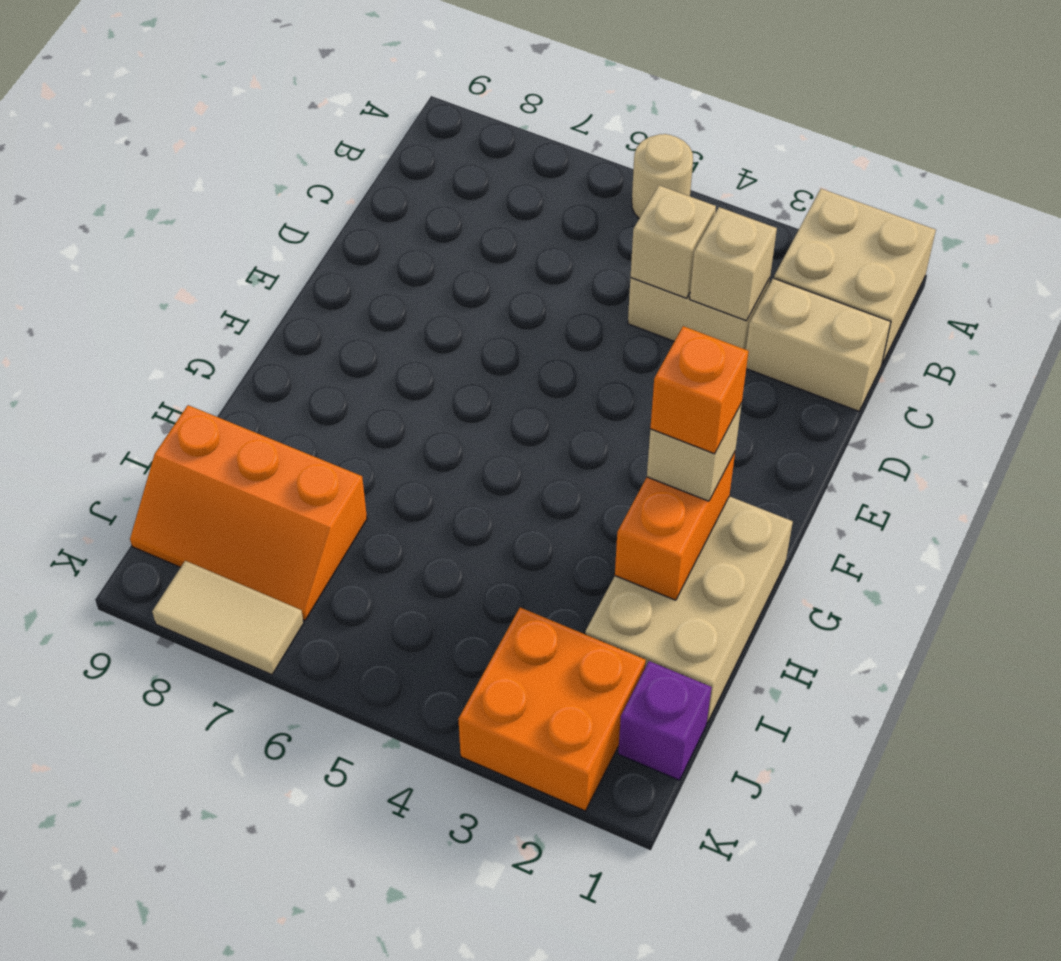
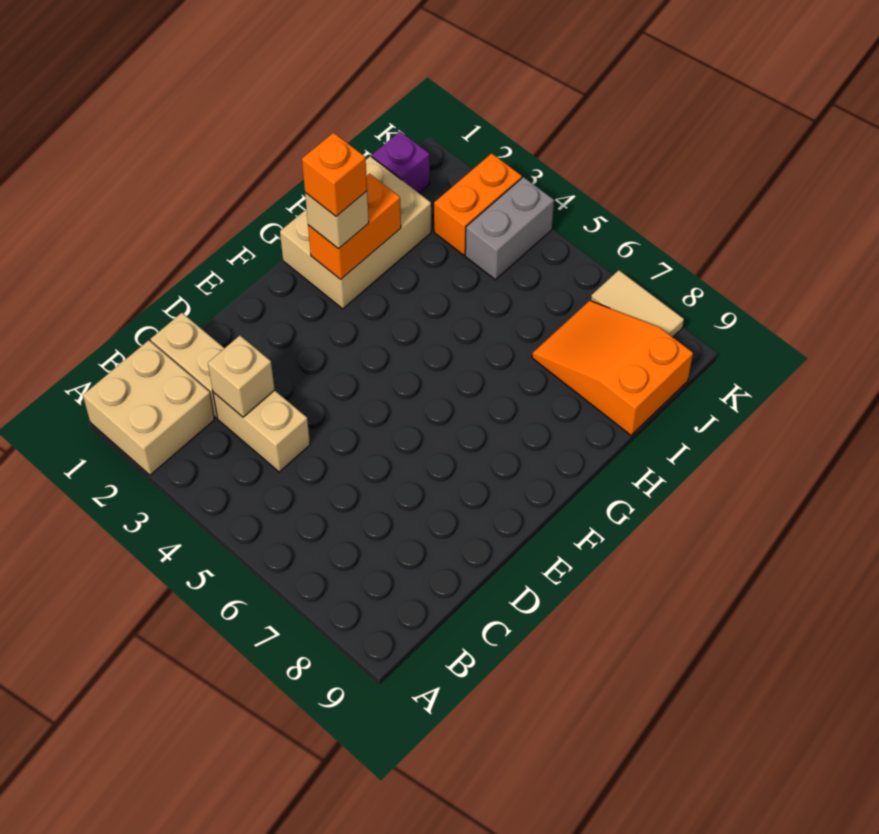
tan round brick A5 level 1 -> none
tan brick C4 level 2 -> none
orange slope I7:J9 level 1 top I -> orange slope I7:J9 level 1 top 9
orange brick J2:K3 level 1 -> orange brick J3:K3 level 1
none -> grey brick J4:K4 level 1

